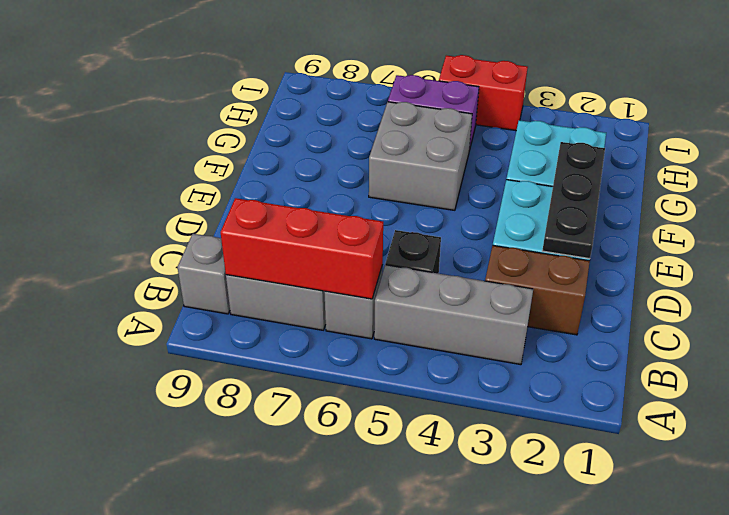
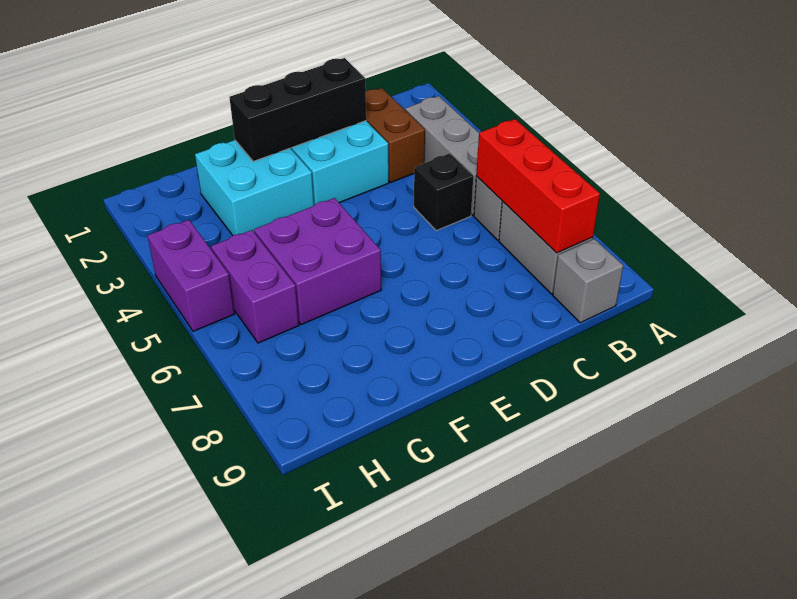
black plate D2:F2 level 2 -> black brick D2:F2 level 2
grey brick F5:G6 level 1 -> purple brick F5:G6 level 1
red brick I4:I5 level 1 -> purple brick I4:I5 level 1

